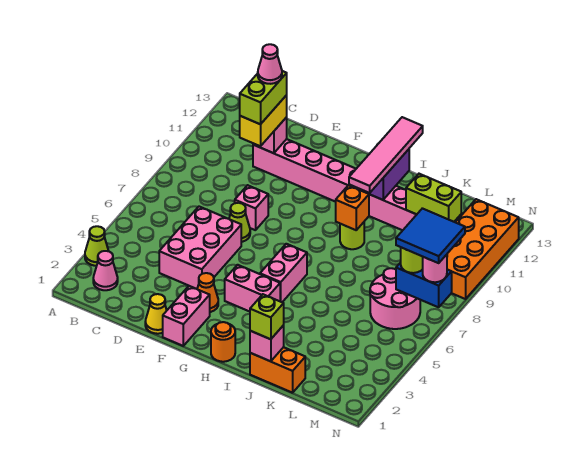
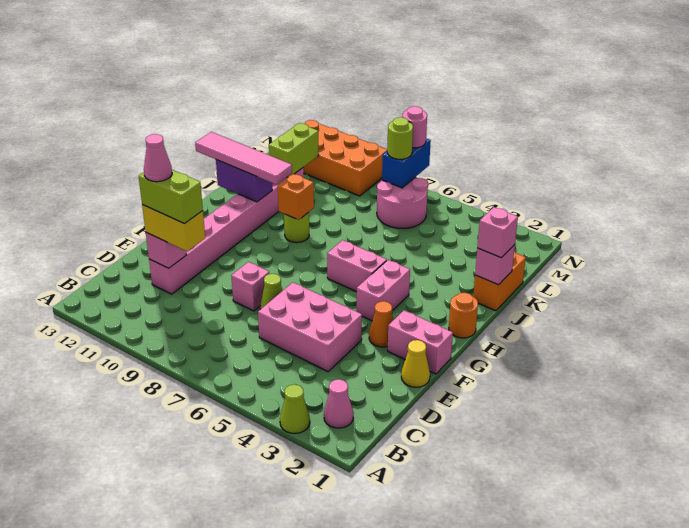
lime brick J1 level 3 -> pink brick J1 level 3
blue tile M7:N8 level 4 -> none

